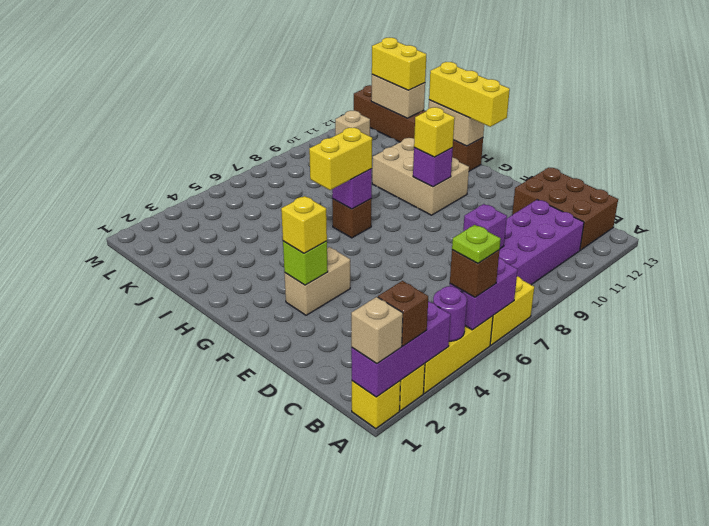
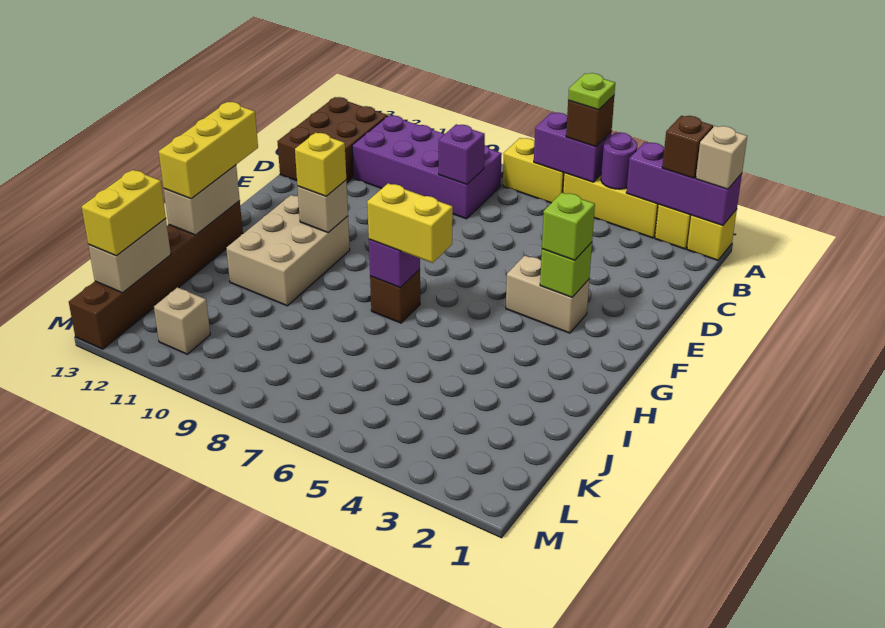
yellow brick F3 level 3 -> lime brick F3 level 3
purple brick G10 level 2 -> tan brick G10 level 2

